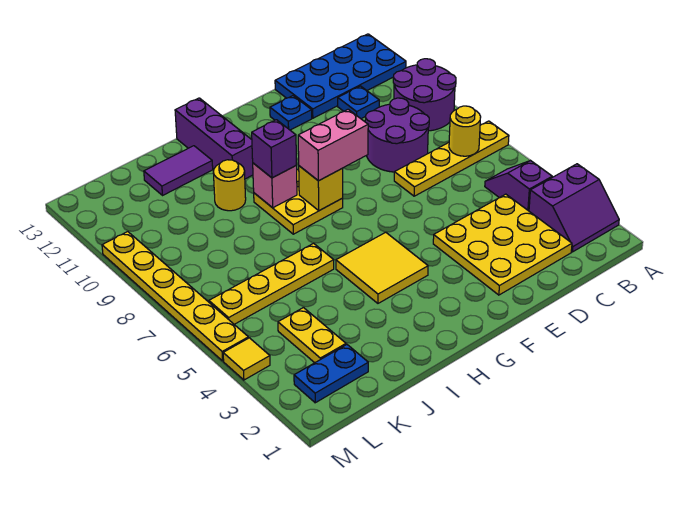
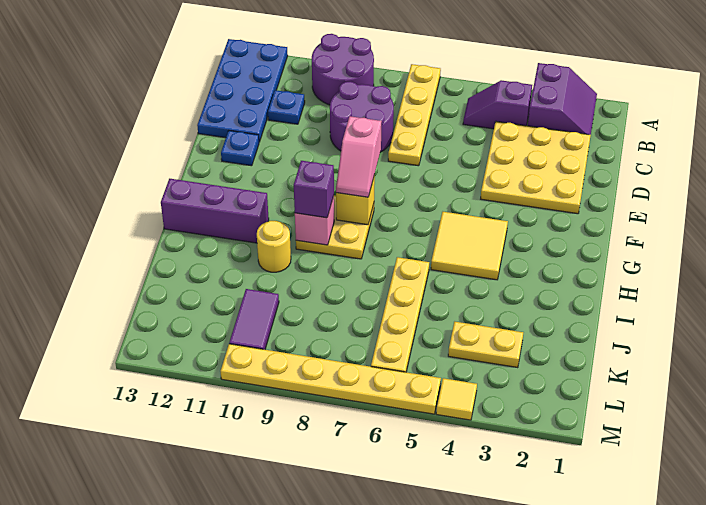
yellow round brick B7 level 2 -> none
pink brick F8:G8 level 3 -> pink slope F8:G8 level 3 top F
purple tile I12:J12 level 1 -> purple tile K10:L10 level 1
blue plate K2:L2 level 1 -> none

